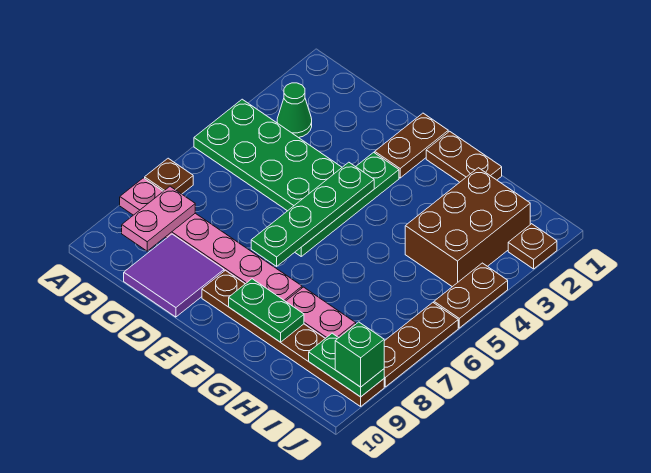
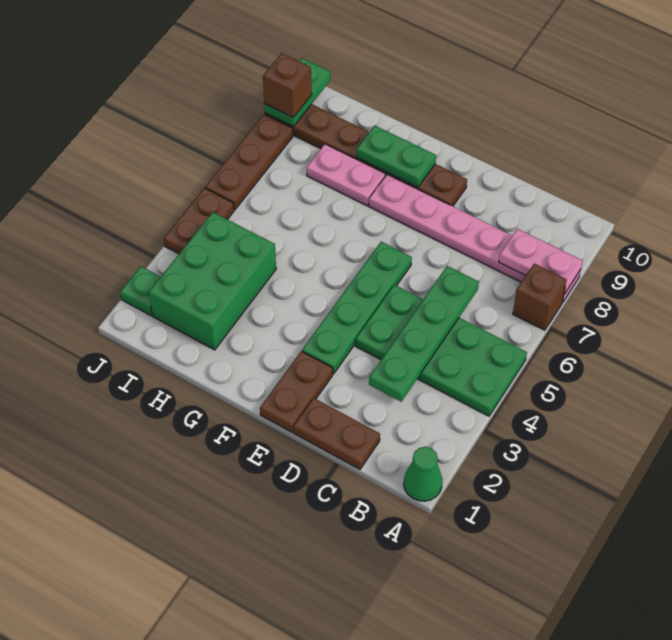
brown plate A7 level 1 -> brown brick A7 level 1
green cone B3 level 1 -> green cone A1 level 1
pink plate B8:B9 level 2 -> pink plate A8:B8 level 2
purple tile C9:D10 level 1 -> none
green plate E4:E7 level 2 -> green plate C3:C6 level 2
brown plate F1:G1 level 1 -> brown plate C1:D1 level 1
brown brick H2:I4 level 1 -> green brick H2:I4 level 1
green plate I9:J9 level 2 -> green plate J9:J10 level 2
brown plate J2 level 1 -> green plate J2 level 1
green brick J9 level 3 -> brown brick J9 level 3

